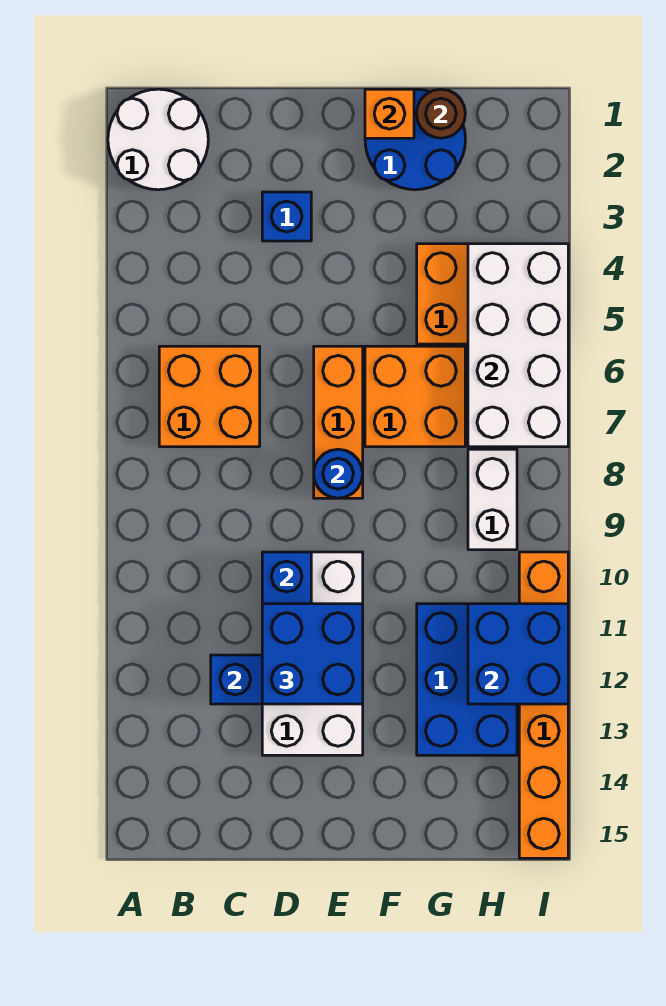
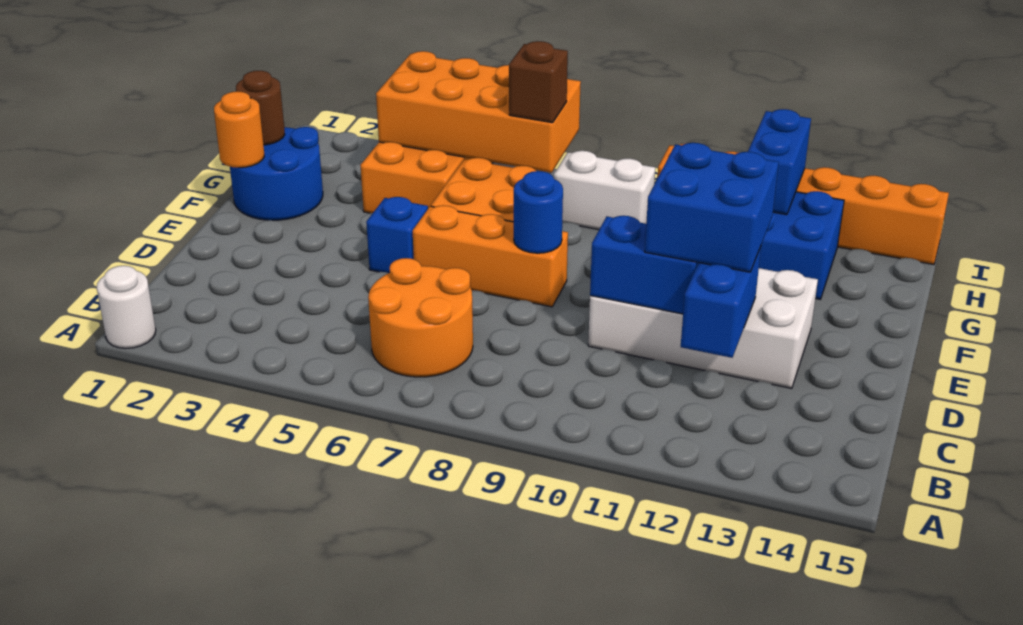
white round brick A1:B2 level 1 -> white round brick A1 level 1
orange brick B6:C7 level 1 -> orange round brick B6:C7 level 1
blue brick D3 level 1 -> blue brick E5 level 1
orange brick F1 level 2 -> orange round brick F1 level 2
white brick H4:I7 level 2 -> orange brick H4:I7 level 2
none -> brown brick H7 level 3
blue brick H11:I12 level 2 -> blue brick H12:I12 level 2

